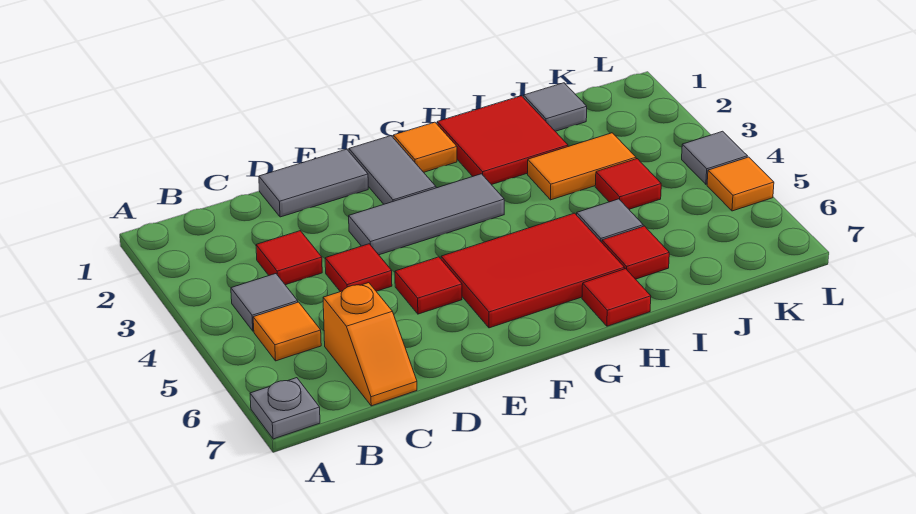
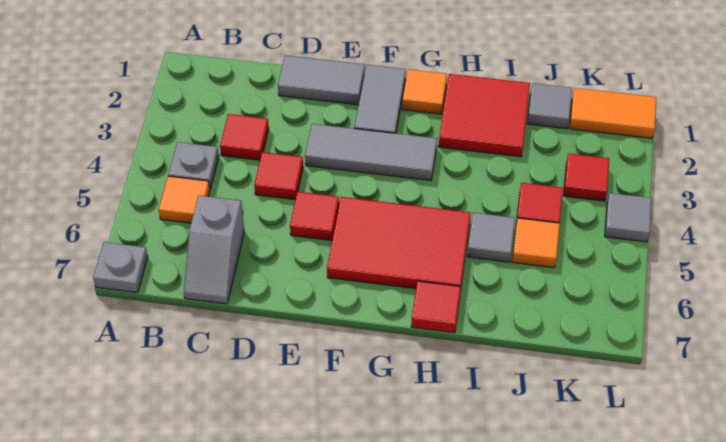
grey tile B4 level 1 -> grey plate B4 level 1
orange slope C6:C7 level 1 top 6 -> grey slope C6:C7 level 1 top 6
orange tile I3:J3 level 1 -> orange tile K1:L1 level 1
red tile I6 level 1 -> red tile K3 level 1
orange tile L5 level 1 -> orange tile J5 level 1

